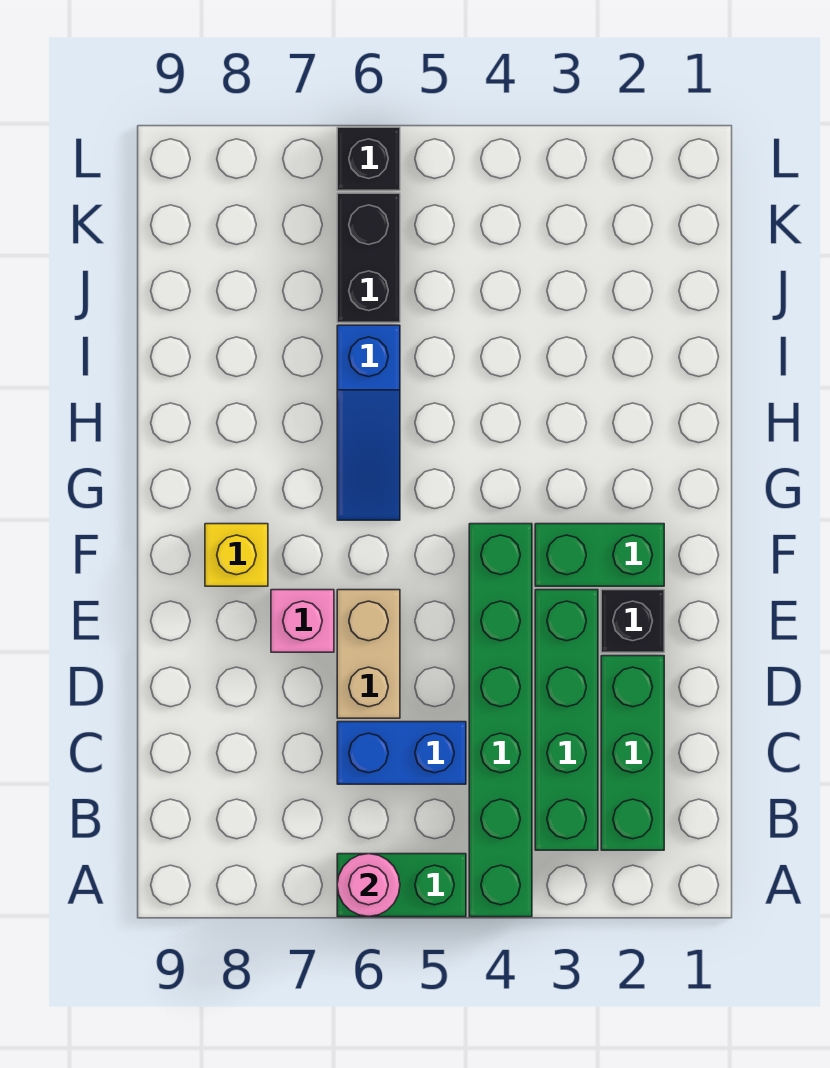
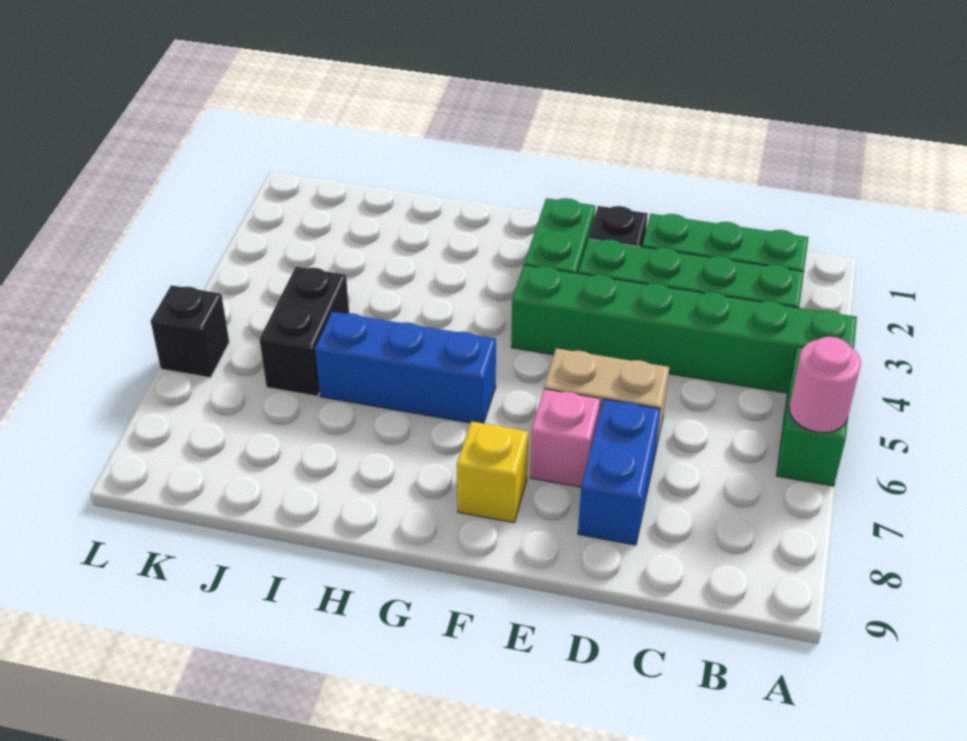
blue brick C5:C6 level 1 -> blue brick D7:D8 level 1
blue slope G6:I6 level 1 top I -> blue brick G6:I6 level 1
black brick J6:K6 level 1 -> black brick J5:J6 level 1

